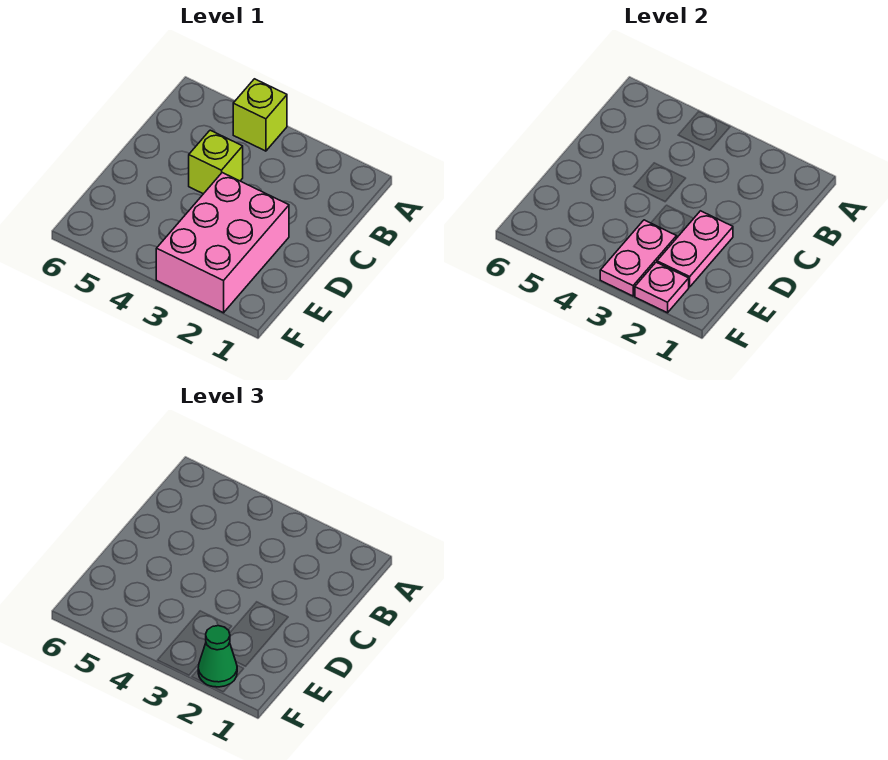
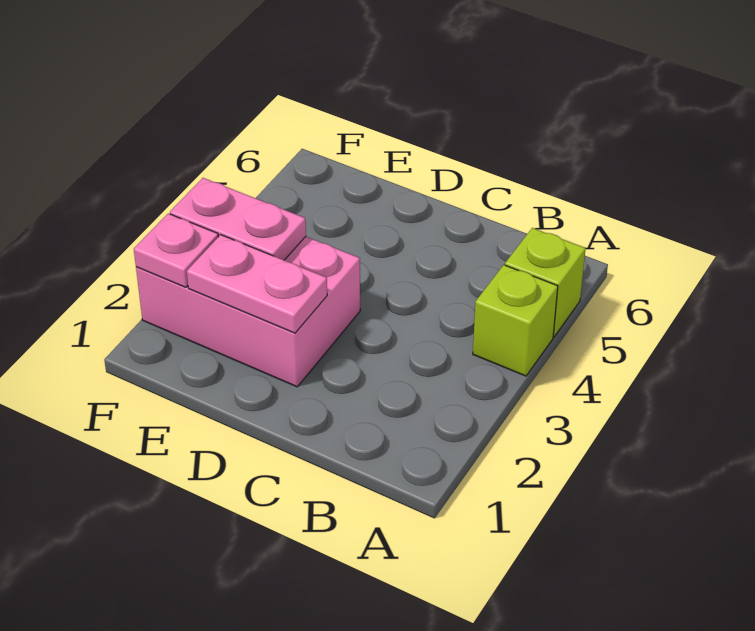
lime brick C4 level 1 -> lime brick A5 level 1
green cone F2 level 3 -> none

